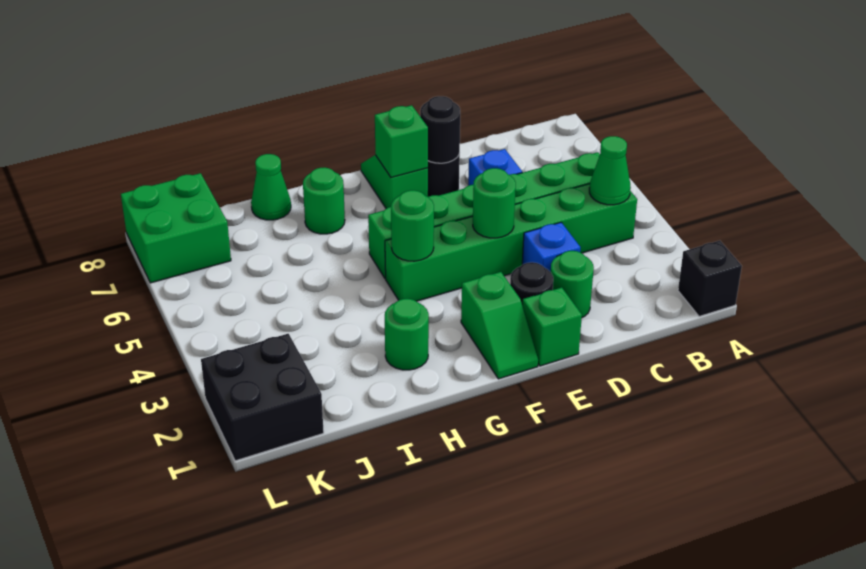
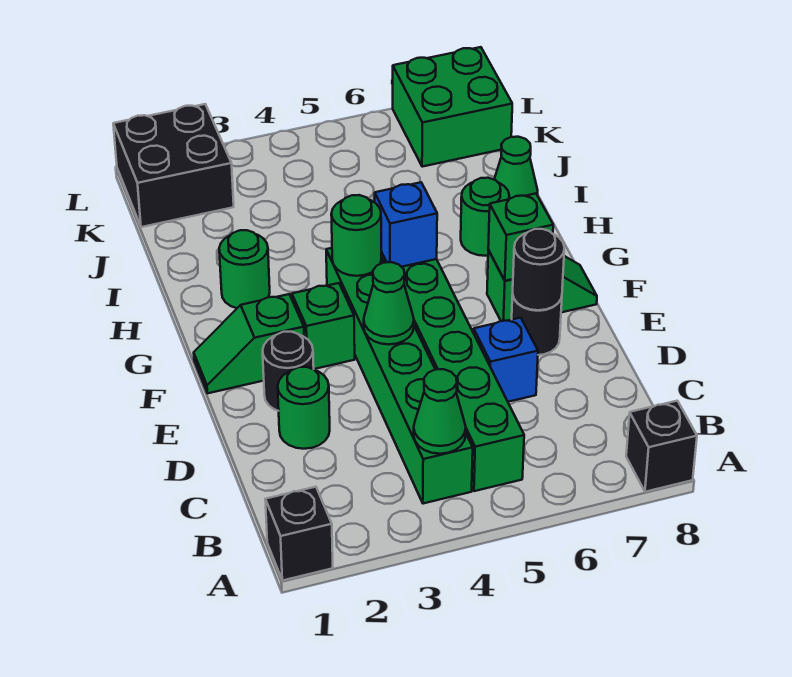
none -> black brick A8 level 1
blue brick D3 level 1 -> blue brick G5 level 2
green brick E1 level 1 -> green brick F3 level 1
green round brick E4 level 2 -> green cone E4 level 2

